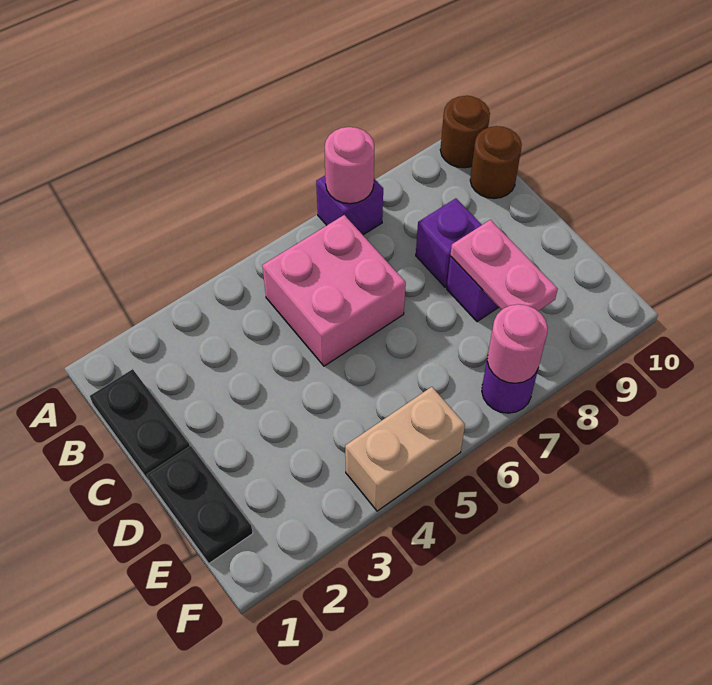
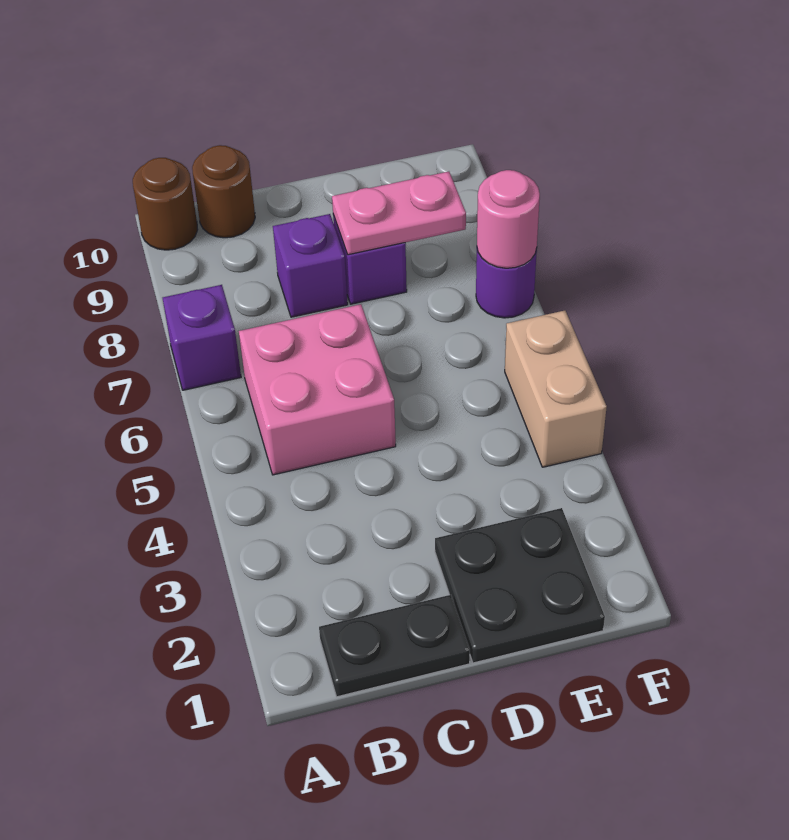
pink round brick A7 level 2 -> none
black plate D1:E1 level 1 -> black plate D1:E2 level 1

